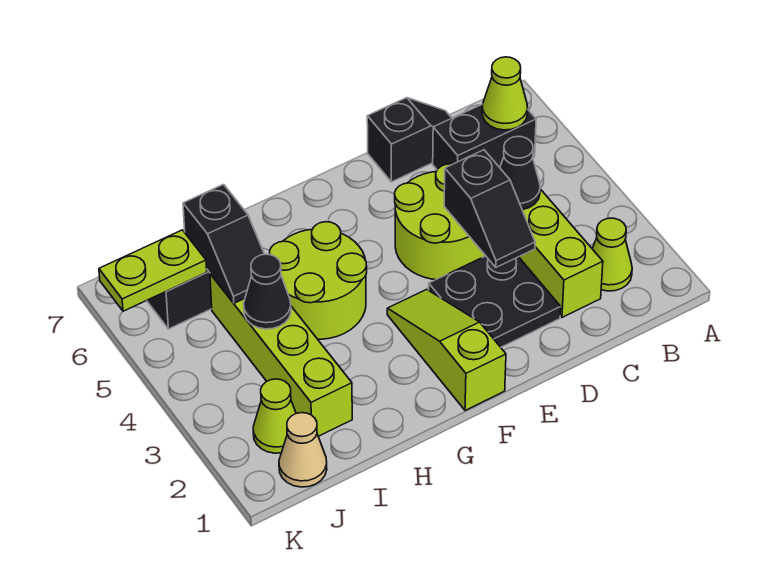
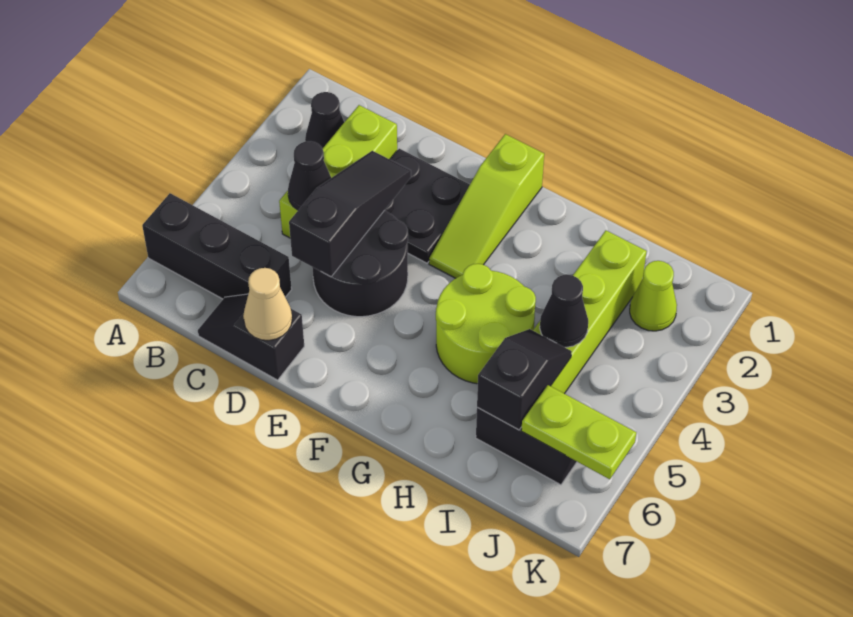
lime cone B2 level 1 -> black cone B2 level 1
black brick B6:C6 level 1 -> black brick A6:C6 level 1
lime cone B6 level 2 -> none
black slope D3:D4 level 2 top 4 -> black slope D3:D5 level 2 top 5
lime round brick D4:E5 level 1 -> black round brick D4:E5 level 1
tan cone J1 level 1 -> tan cone D7 level 2

